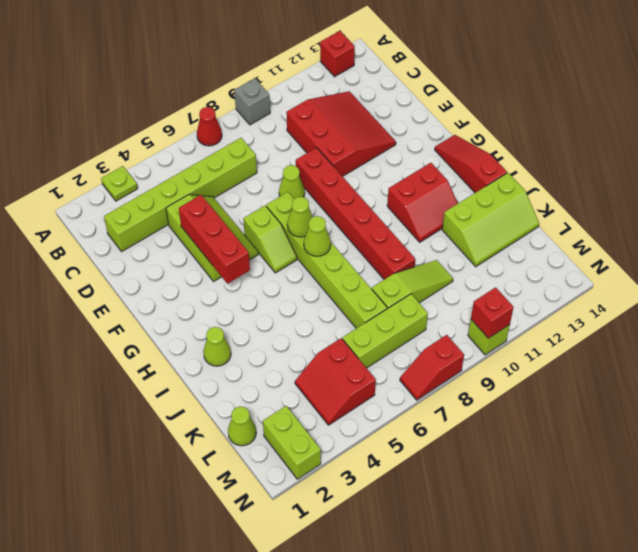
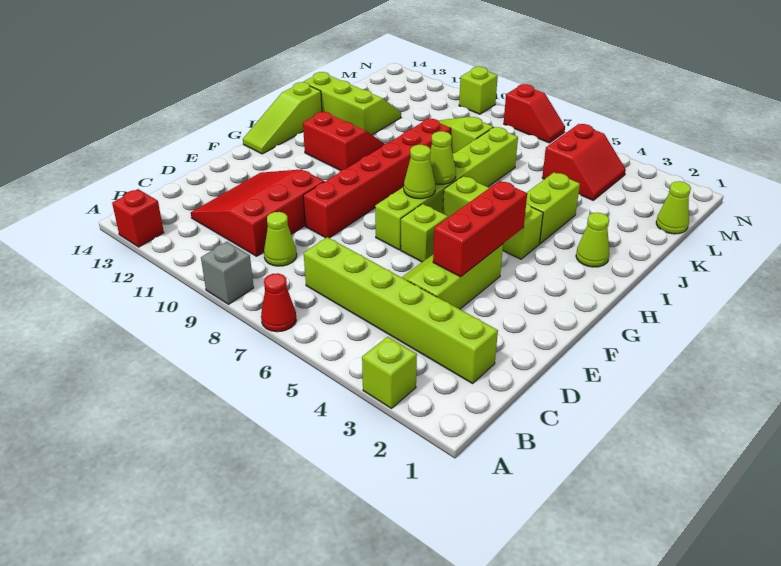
lime plate A3 level 1 -> lime brick A3 level 1
lime cone E8 level 1 -> lime cone C9 level 1
red slope G14:I14 level 1 top I -> lime slope G14:I14 level 1 top I
lime brick L6:L8 level 1 -> lime brick H4:H6 level 1
lime brick M2:N2 level 1 -> lime brick I4:J4 level 1
red brick N10 level 2 -> none

